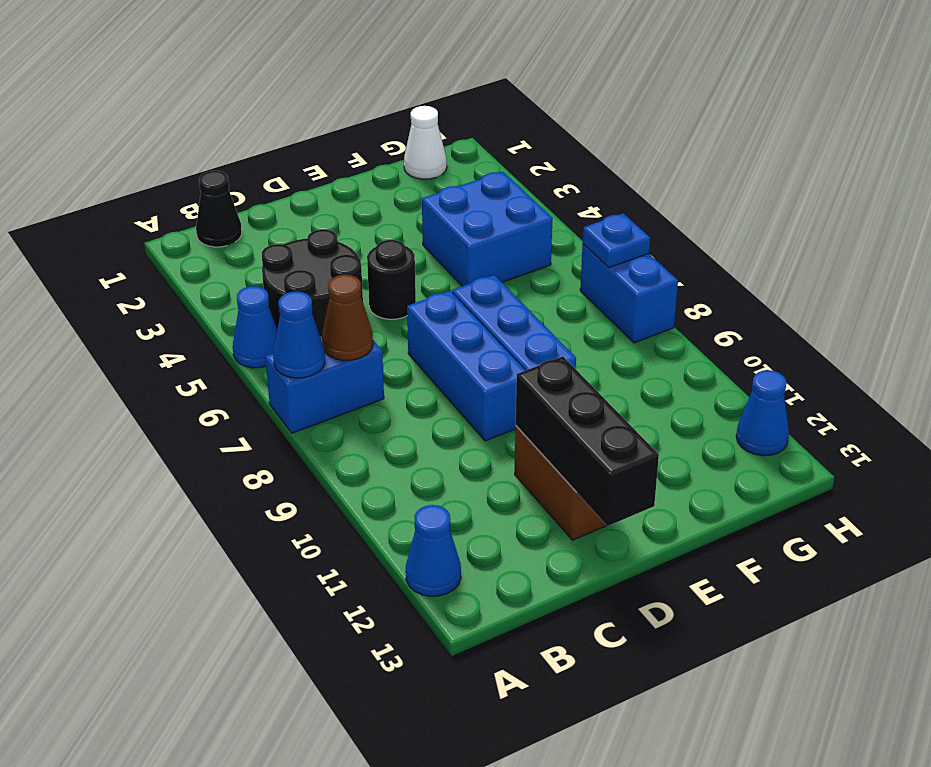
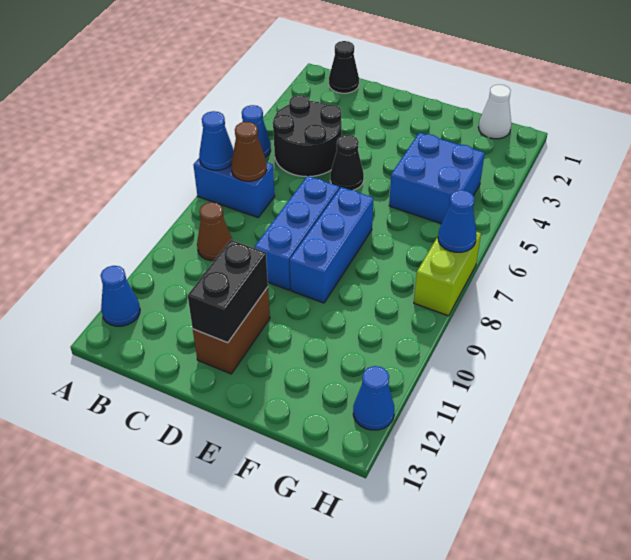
none -> brown cone B9 level 1
black round brick D5 level 1 -> black cone D5 level 1
black brick D11:D13 level 2 -> black brick D11:D12 level 2
blue brick H7:H8 level 1 -> lime brick H7:H8 level 1
blue plate H7 level 2 -> blue cone H7 level 2

